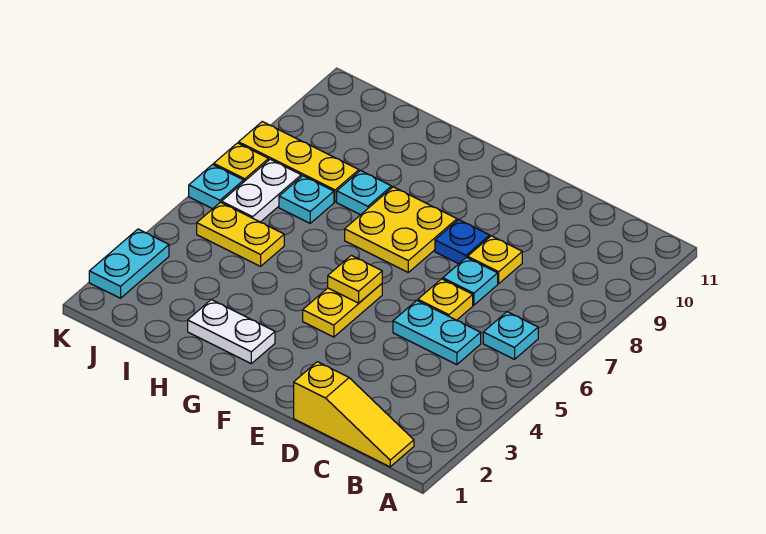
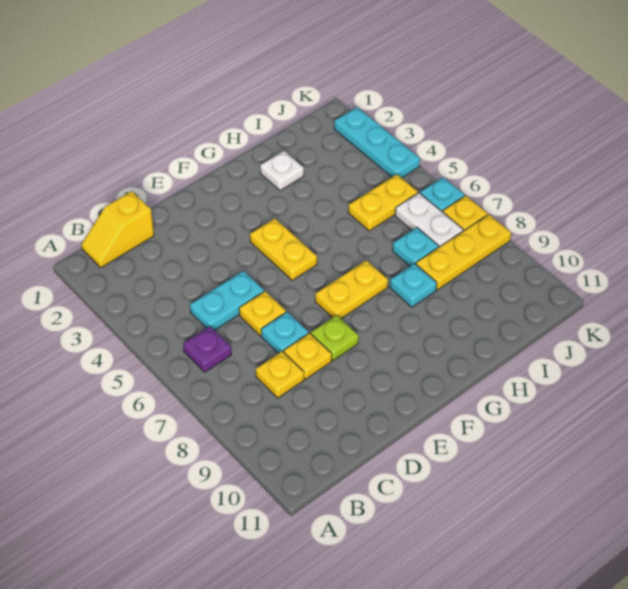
yellow slope B1:D1 level 1 top D -> yellow slope B1:C1 level 1 top C
cyan plate B6 level 1 -> purple plate B6 level 1
blue plate E8 level 1 -> lime plate E8 level 1
yellow plate F5 level 2 -> yellow plate C8 level 1
yellow plate F7:G8 level 1 -> yellow plate F7:G7 level 1
white plate G2:H2 level 1 -> white plate H2 level 1
cyan plate K2:K3 level 1 -> cyan plate K2:K4 level 1

